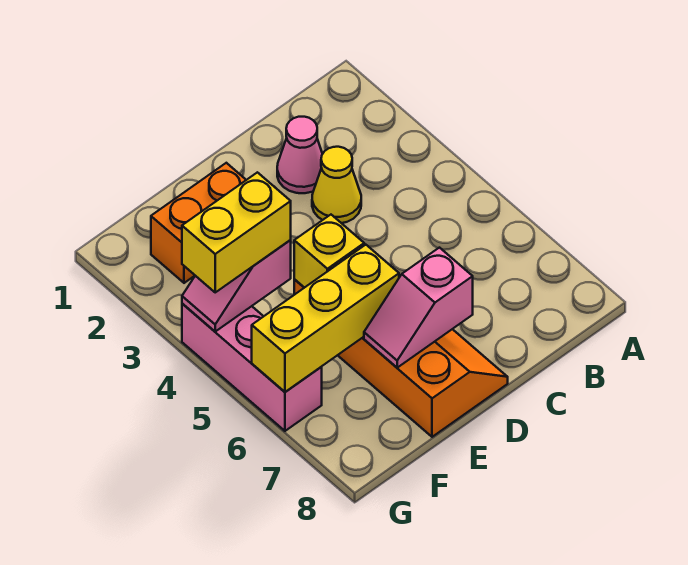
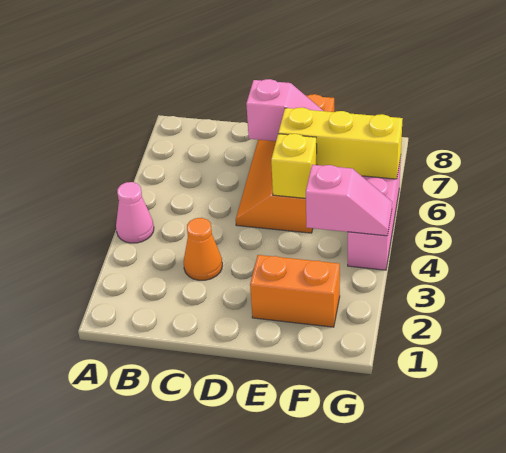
pink cone C2 level 1 -> pink cone A4 level 1
yellow cone C3 level 1 -> orange cone C3 level 1
yellow brick F4:G4 level 3 -> none

